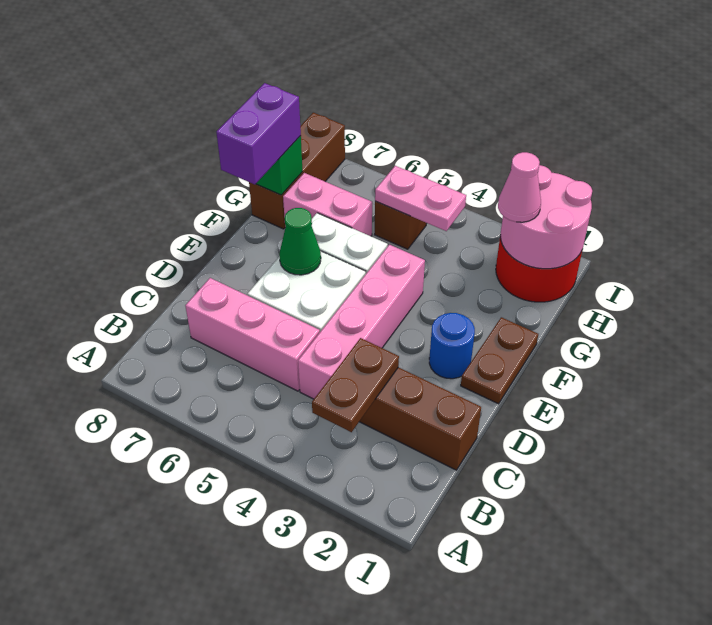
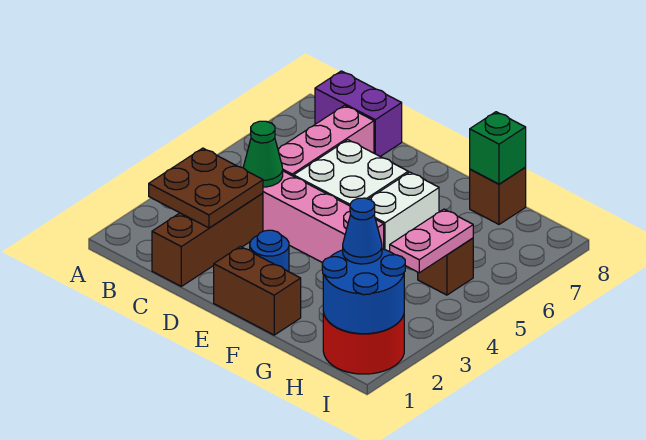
brown plate B3:C3 level 2 -> brown plate B2:C3 level 2
brown plate E1:F1 level 1 -> brown brick E1:F1 level 1
green cone E6 level 2 -> green cone C4 level 2
purple brick F8:G8 level 3 -> purple brick B8:C8 level 1
pink brick G6:G7 level 1 -> none
brown brick G8:I8 level 1 -> brown brick G8 level 1
pink round brick H1:I2 level 2 -> blue round brick H1:I2 level 2
pink cone H2 level 3 -> blue cone H2 level 3

